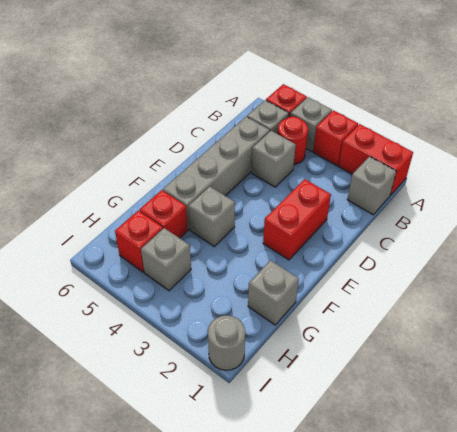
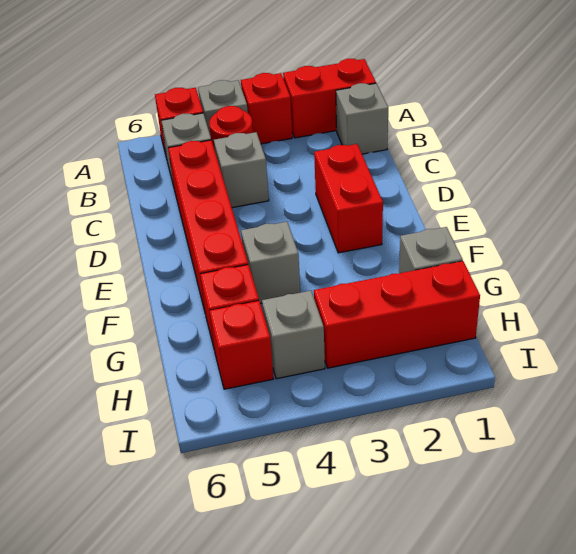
grey brick C5:F5 level 1 -> red brick C5:F5 level 1
none -> red brick H1:H3 level 1
grey round brick I1 level 1 -> none

